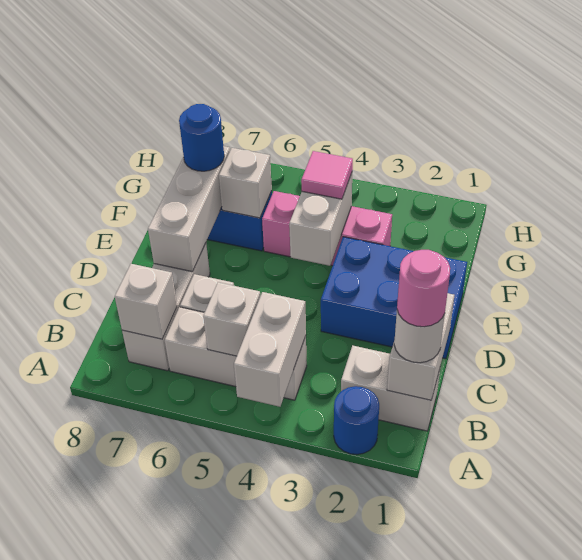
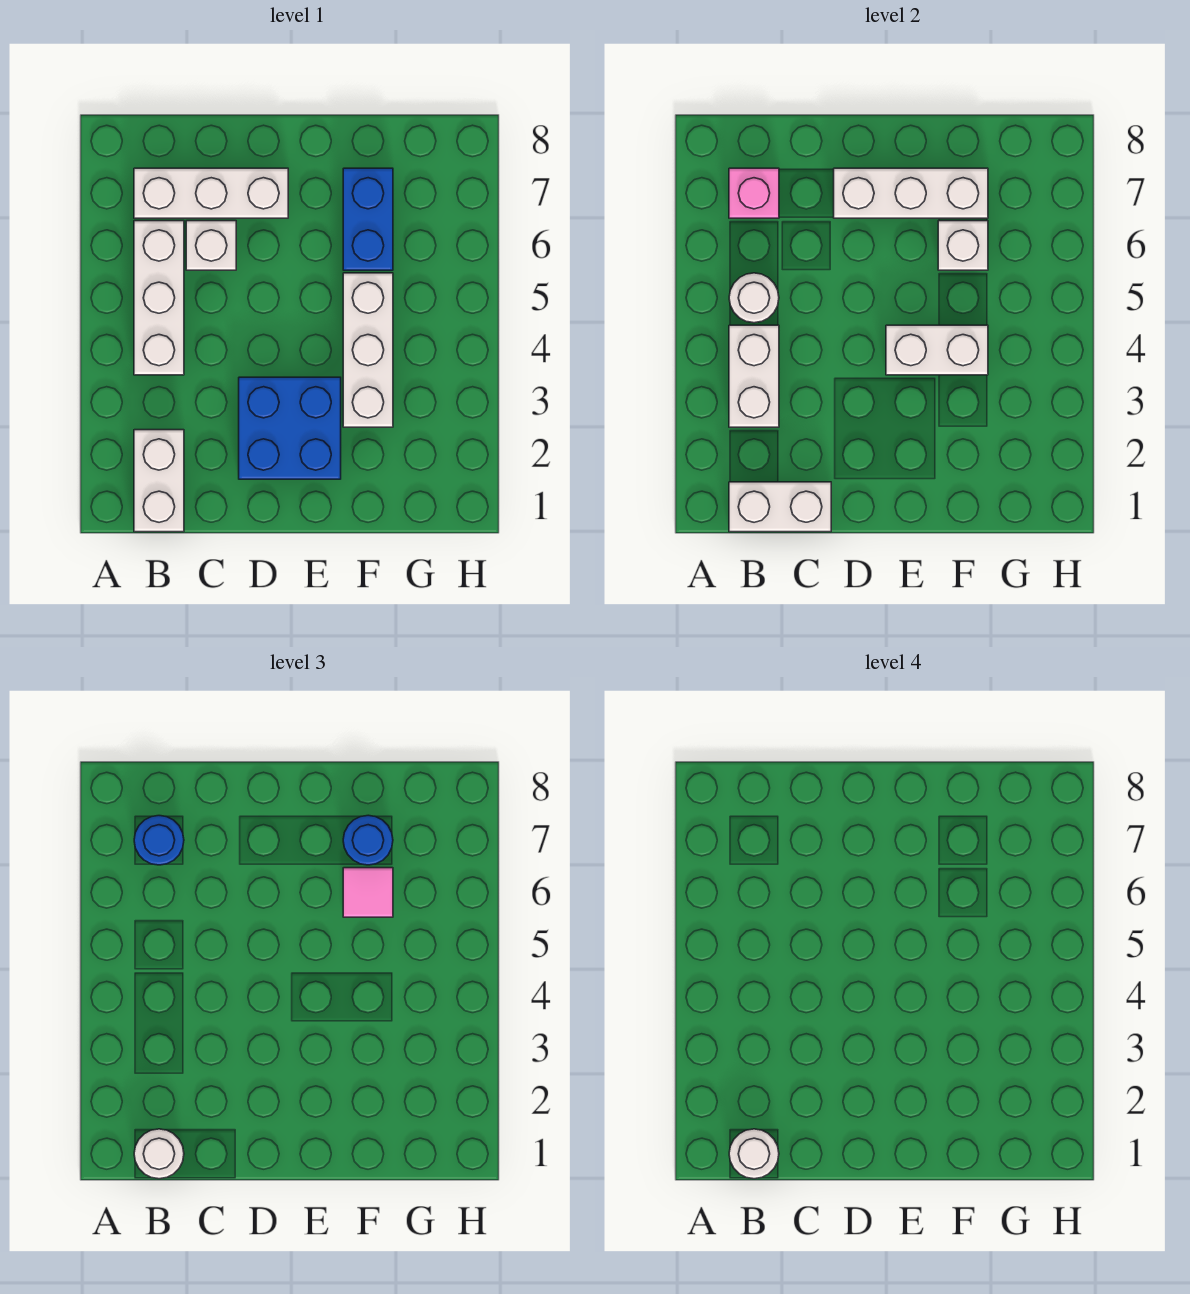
blue round brick A2 level 1 -> blue round brick B7 level 3
white brick A4:B4 level 2 -> white brick B3:B4 level 2
pink round brick B1 level 4 -> white round brick B1 level 4
white brick B5 level 2 -> white round brick B5 level 2
white brick B7 level 2 -> pink brick B7 level 2
blue brick D1:E3 level 1 -> blue brick D2:E3 level 1
pink brick F3:F5 level 1 -> white brick F3:F5 level 1
pink tile F4 level 3 -> pink tile F6 level 3

